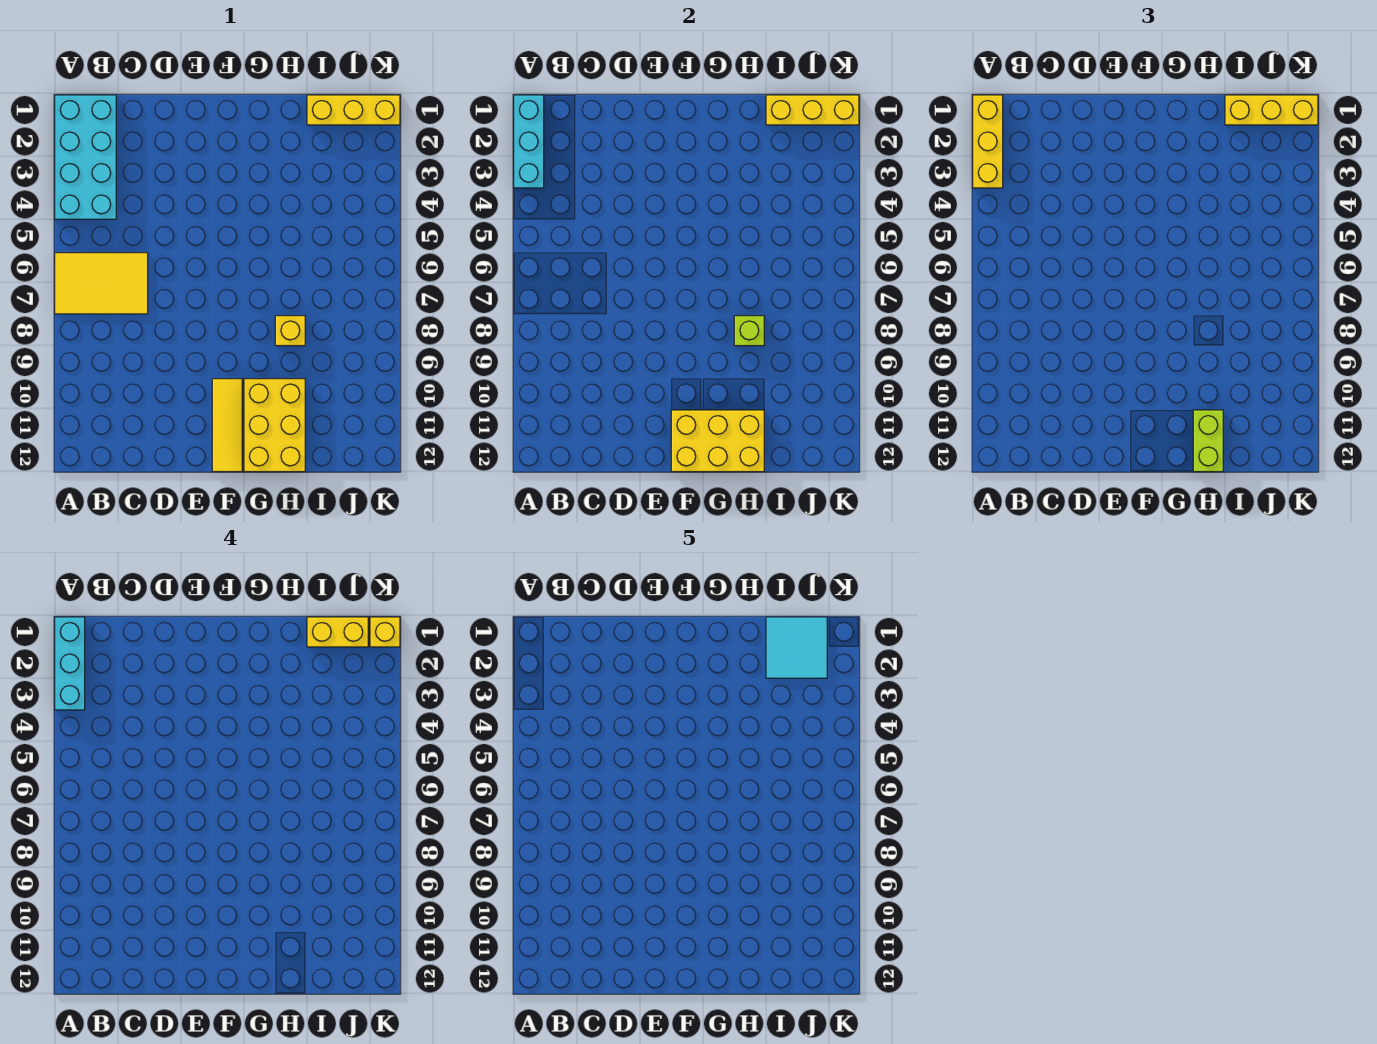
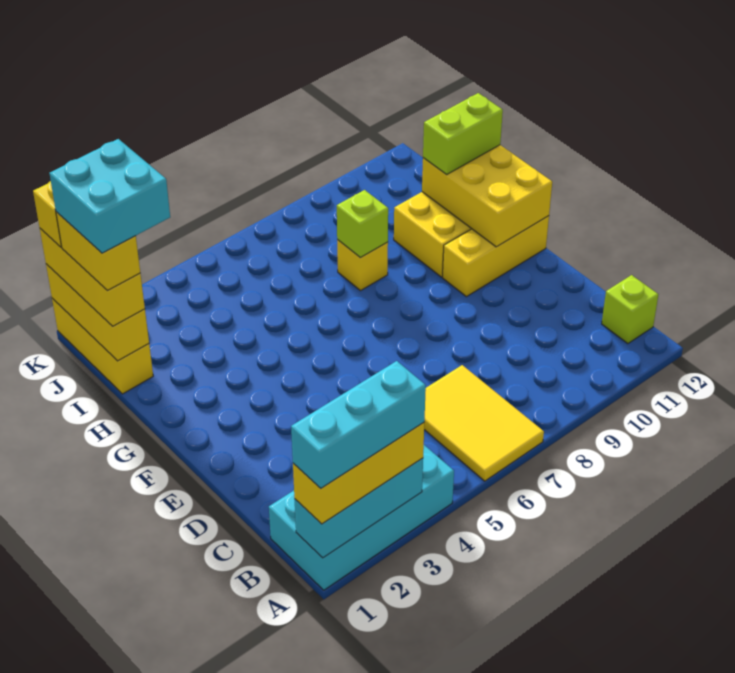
none -> lime brick B12 level 1
yellow tile F10:F12 level 1 -> yellow brick F10:F12 level 1
cyan tile I1:J2 level 5 -> cyan brick I1:J2 level 5

